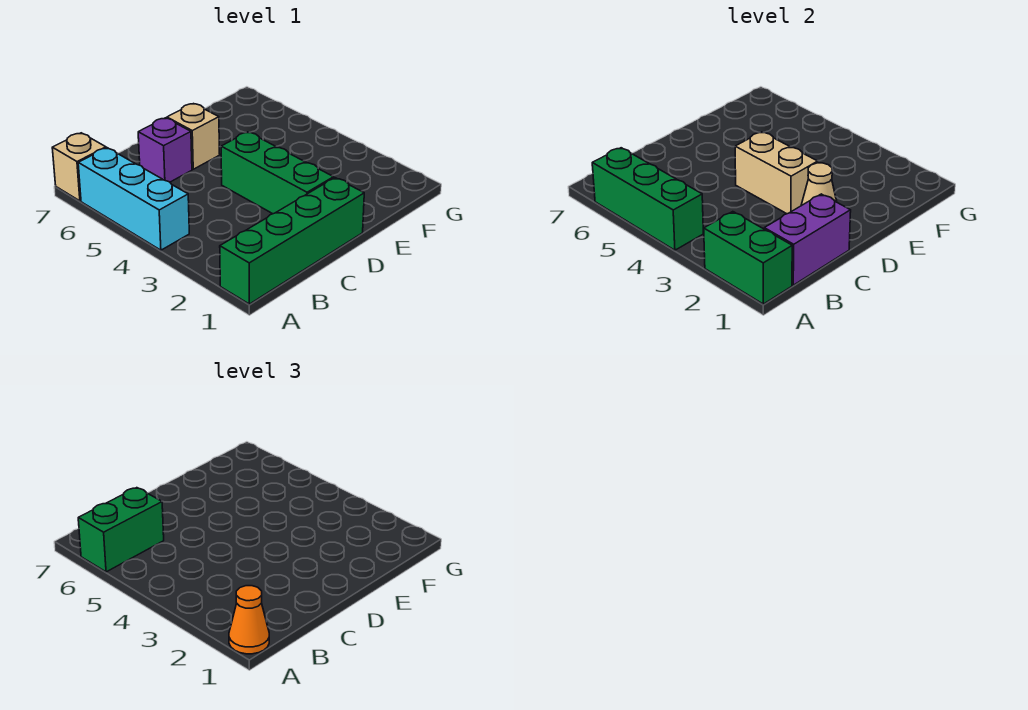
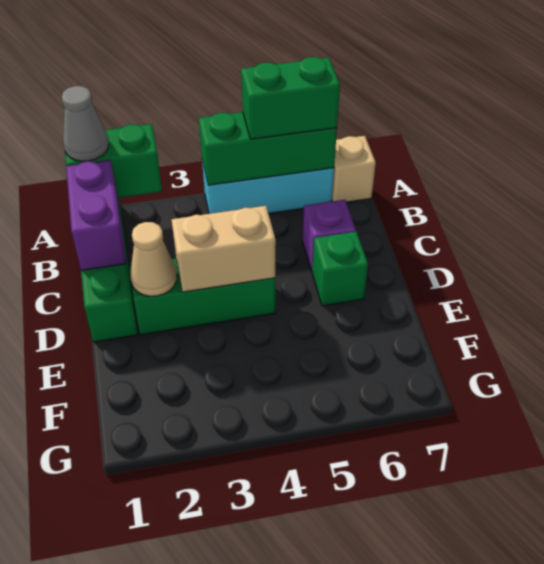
orange cone A1 level 3 -> grey cone A1 level 3
green brick A6:B6 level 3 -> green brick A5:A6 level 3
tan brick D6 level 1 -> green brick D6 level 1

